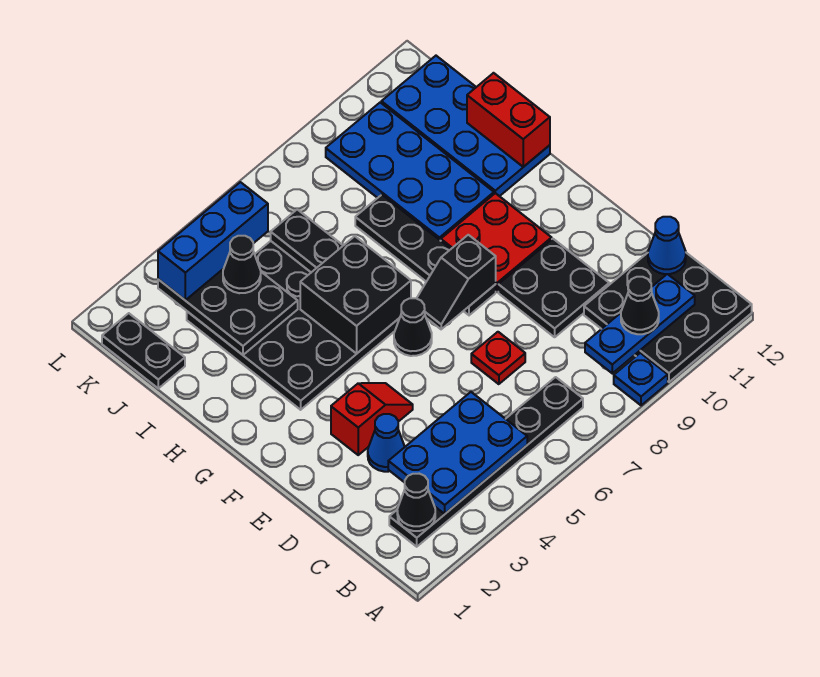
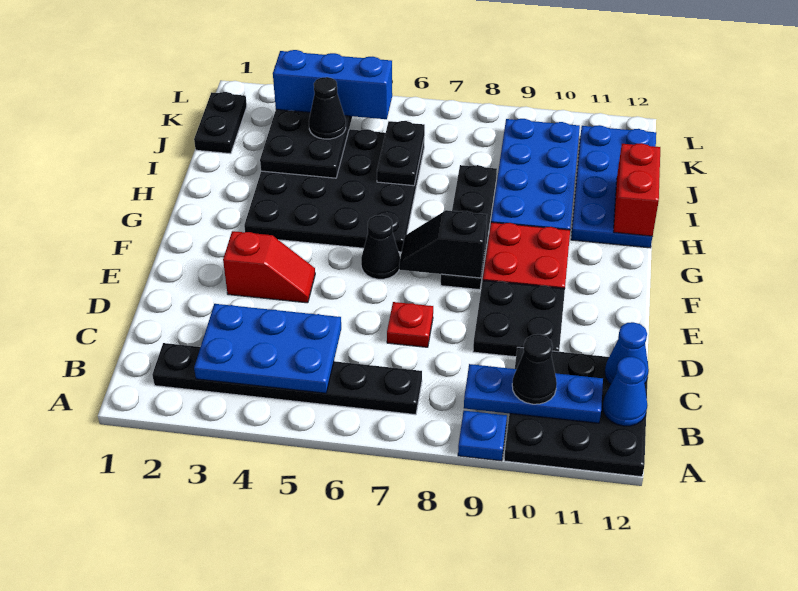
black cone B2 level 2 -> none
blue cone D3 level 1 -> blue cone B12 level 2
black brick G5:H6 level 2 -> none

